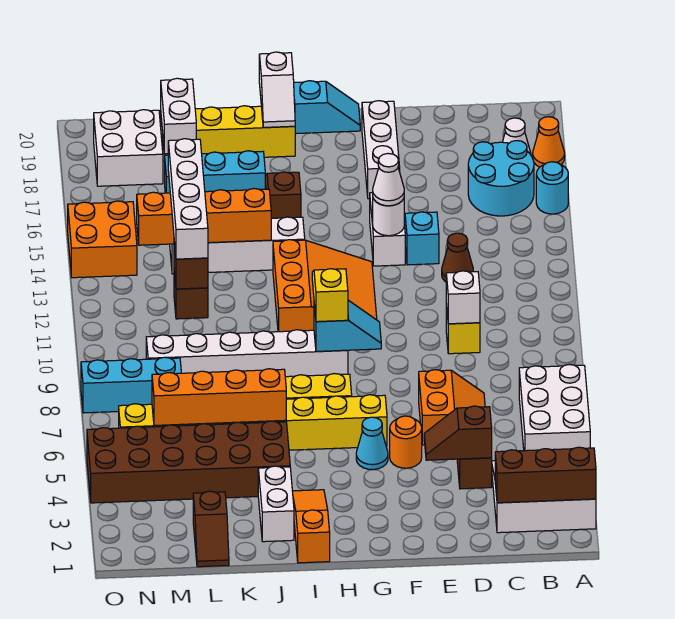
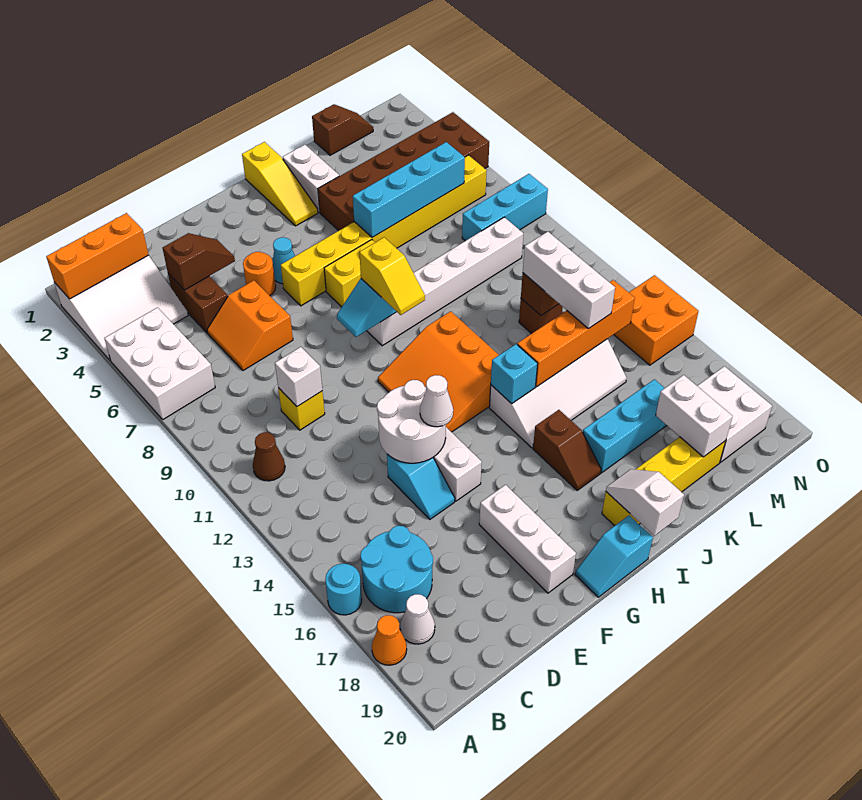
brown brick A2:C2 level 2 -> orange brick A2:C2 level 2
brown cone D13 level 1 -> brown cone B11 level 1
white round brick F14 level 2 -> white round brick E13:F14 level 2
orange slope I1:I3 level 1 top 1 -> yellow slope I1:I3 level 1 top 1
none -> cyan brick I14 level 2
orange brick J6:M6 level 2 -> cyan brick J6:M6 level 2
brown slope L1:L2 level 1 top 2 -> brown slope L1:M1 level 1 top L
white brick L12:L15 level 3 -> white brick L12:L14 level 3

